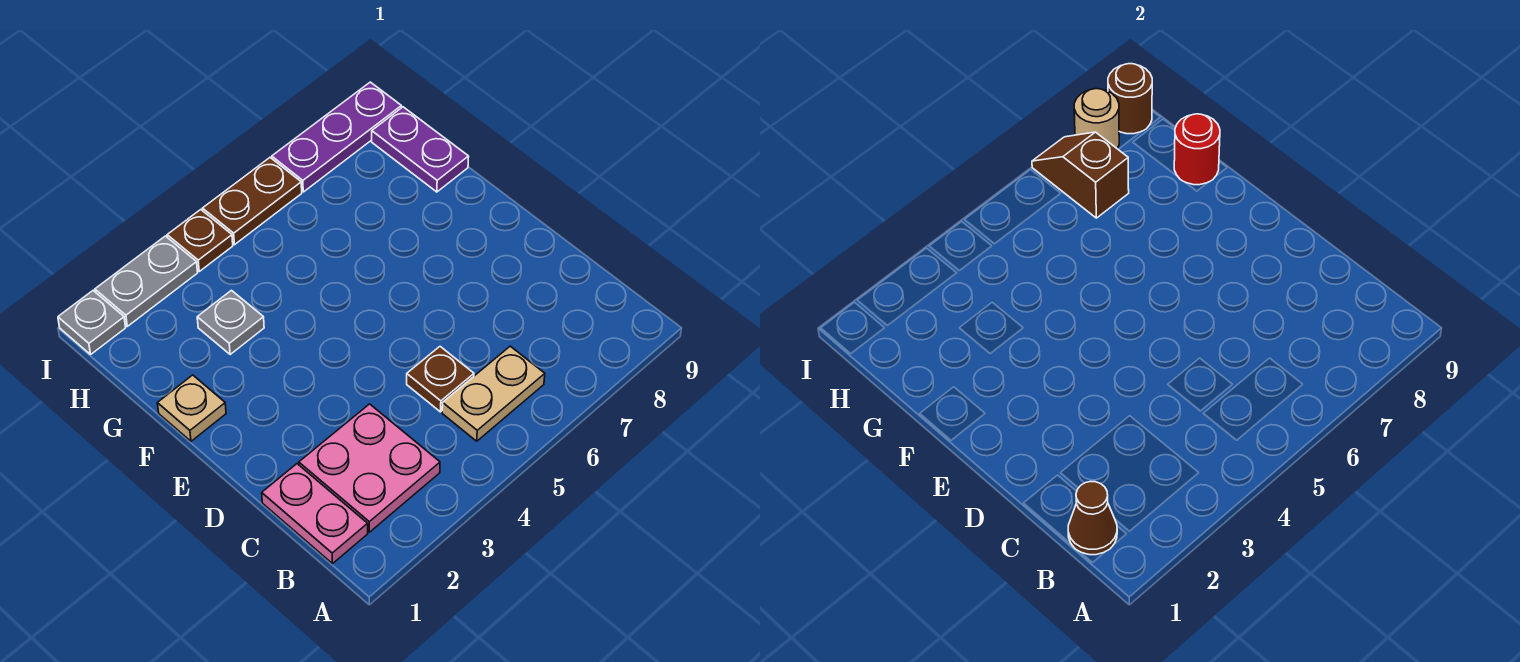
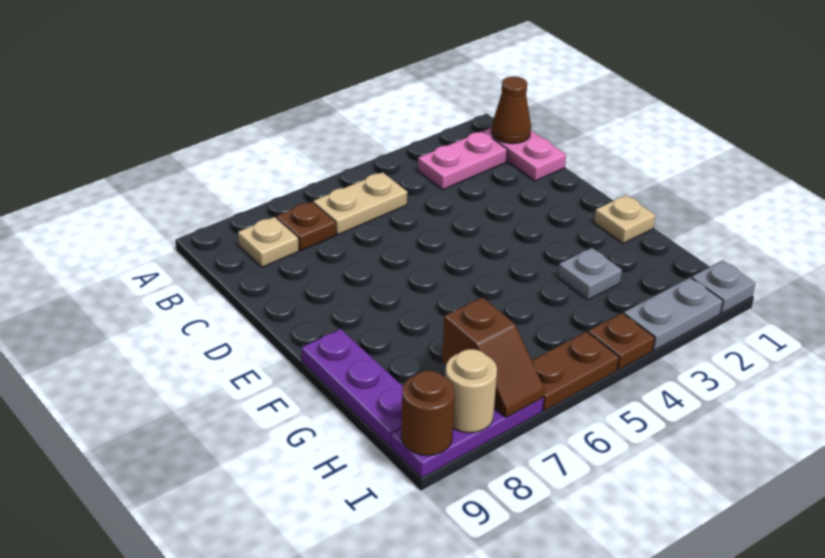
pink plate B2:C3 level 1 -> pink plate B2:B3 level 1
none -> tan plate B8 level 1
brown plate C5 level 1 -> brown plate B7 level 1
purple plate G9:H9 level 1 -> purple plate F9:H9 level 1
red round brick G9 level 2 -> none

